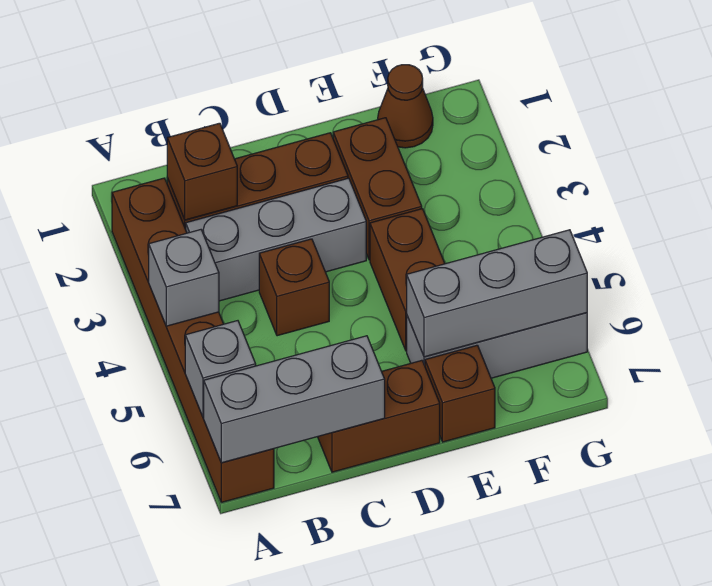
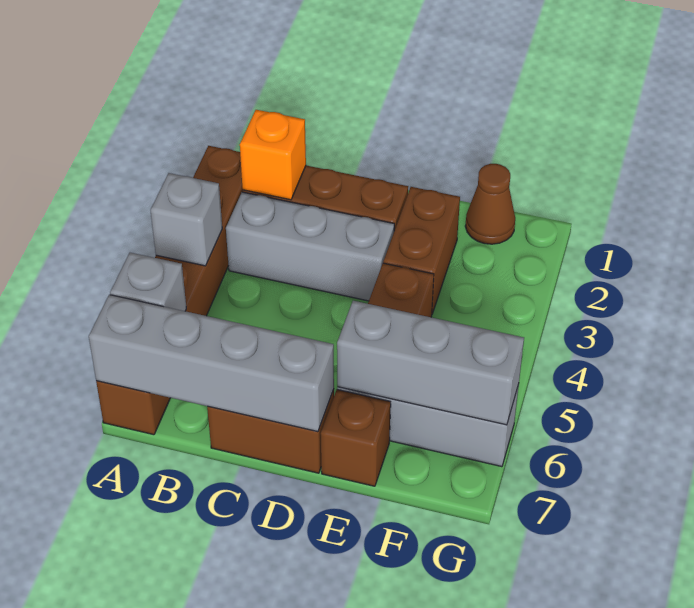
grey brick A7:C7 level 2 -> grey brick A7:D7 level 2
brown brick B2 level 2 -> orange brick B2 level 2
brown brick C4 level 1 -> none

